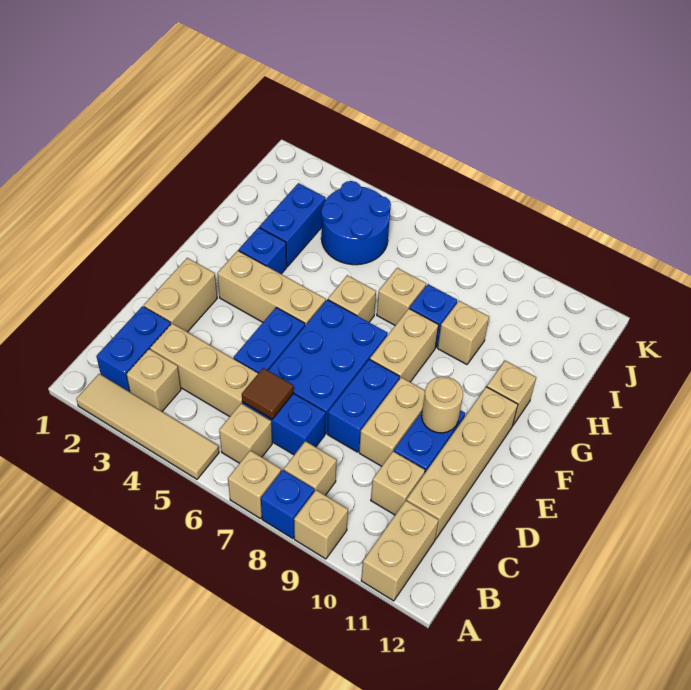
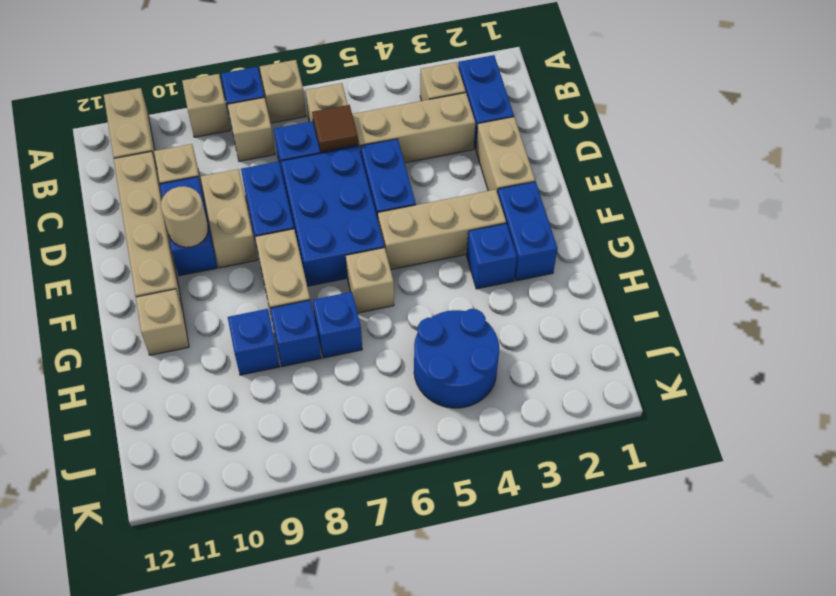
tan tile A2:A5 level 1 -> none
blue brick H3:I3 level 1 -> blue brick F2:G2 level 1
tan brick H7 level 1 -> blue brick H7 level 1
tan brick H9 level 1 -> blue brick H9 level 1

